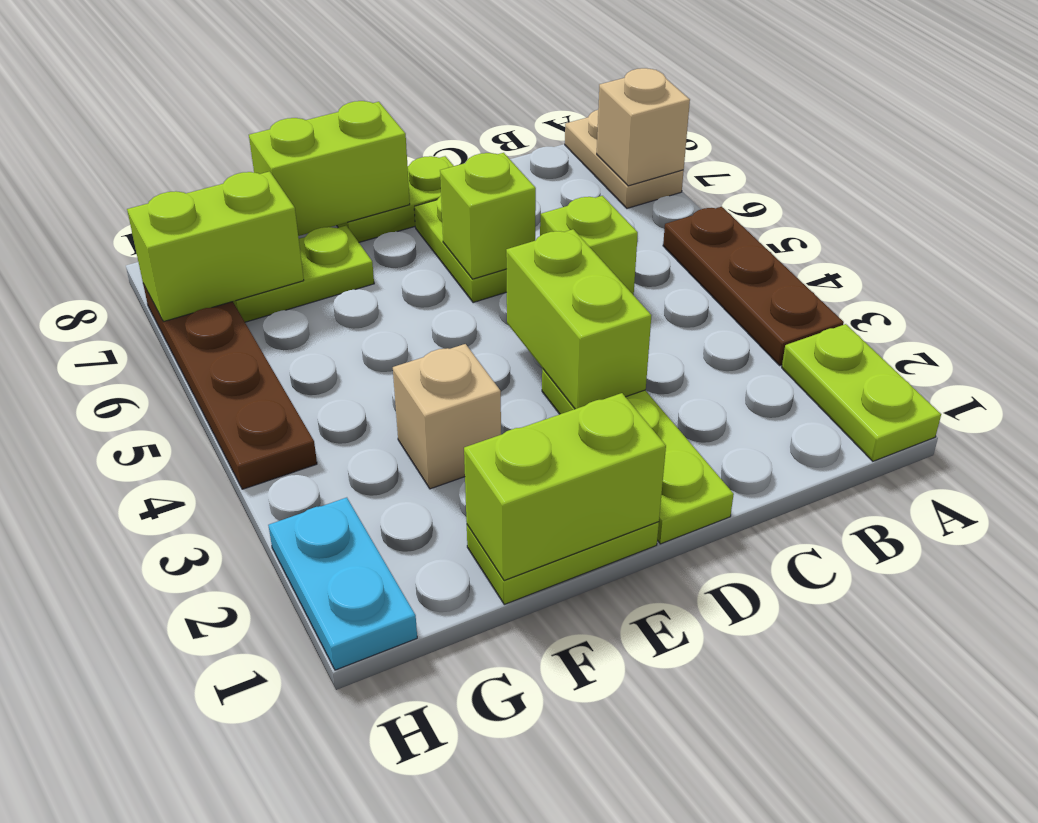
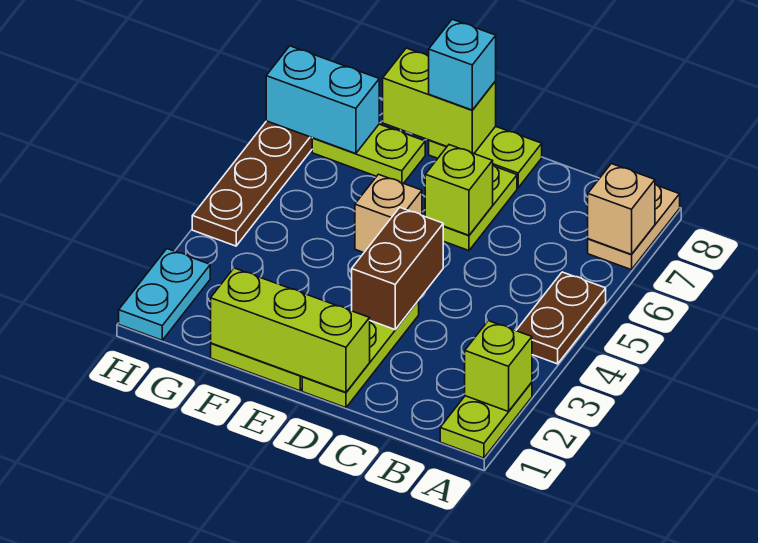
brown plate A3:A5 level 1 -> brown plate A4:A5 level 1
lime brick C5 level 1 -> lime brick A2 level 2
lime brick D3:D4 level 2 -> brown brick D3:D4 level 2
lime brick E1:F1 level 2 -> lime brick D1:F1 level 2
none -> cyan brick E8 level 3
tan brick F3 level 1 -> tan brick E5 level 1
lime brick G7:H7 level 2 -> cyan brick G7:H7 level 2

